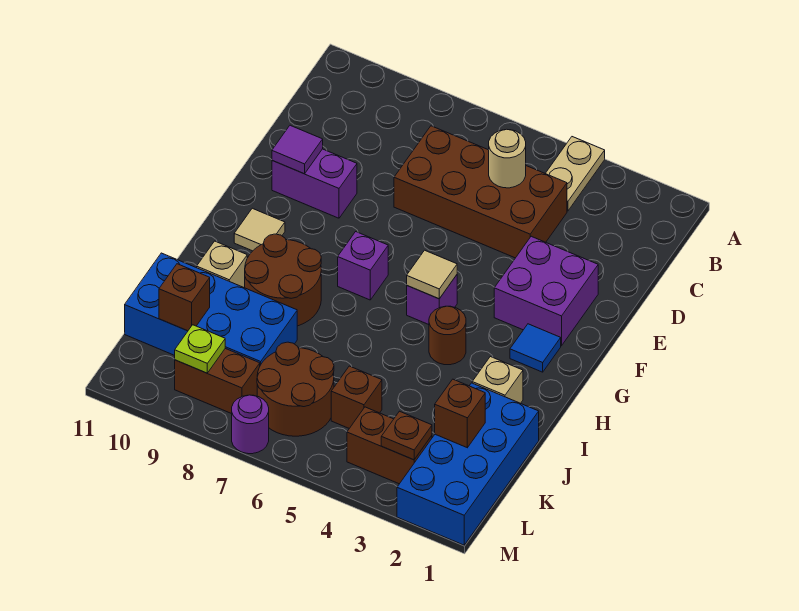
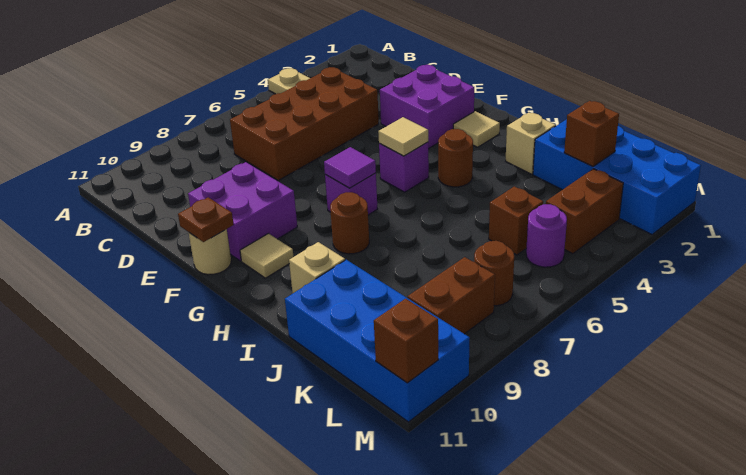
tan round brick C5 level 2 -> tan round brick F11 level 1
purple brick E9:E10 level 1 -> purple brick E9:F10 level 1
purple tile E10 level 2 -> purple tile G7 level 2
blue tile G2 level 1 -> tan tile G2 level 1
brown round brick H8:I9 level 1 -> brown round brick H8 level 1
blue brick J8:K11 level 1 -> blue brick J10:M11 level 1
brown round brick K6:L7 level 1 -> brown round brick L7 level 1
brown brick K10 level 2 -> brown brick M11 level 2
brown plate L3 level 2 -> brown plate F11 level 2
lime plate L9 level 2 -> none
purple round brick M7 level 1 -> purple round brick L5 level 1

